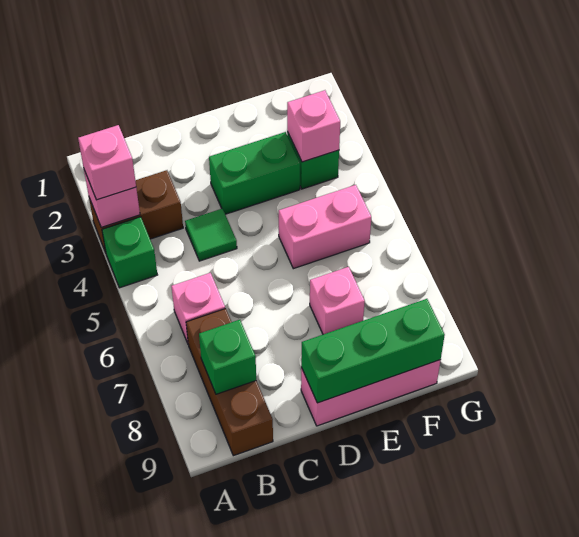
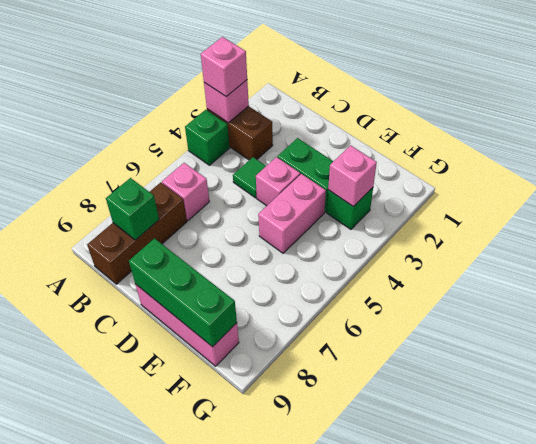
pink brick E5:F5 level 1 -> pink brick E4:E5 level 1
pink brick E7 level 1 -> pink brick D4 level 1

